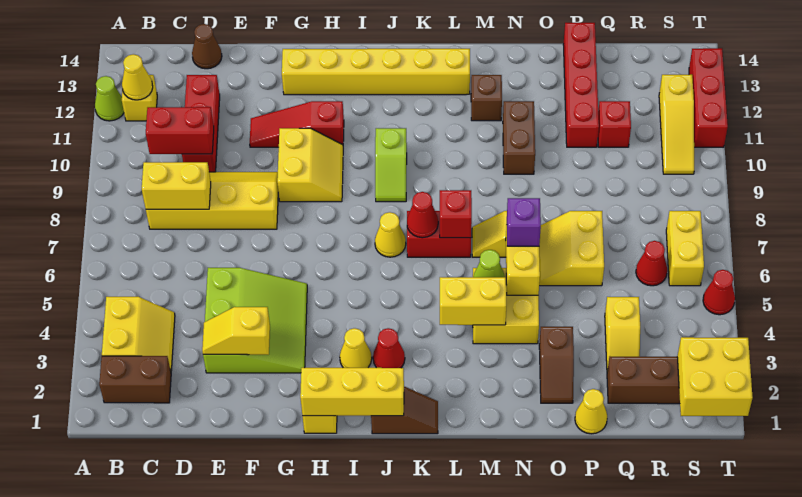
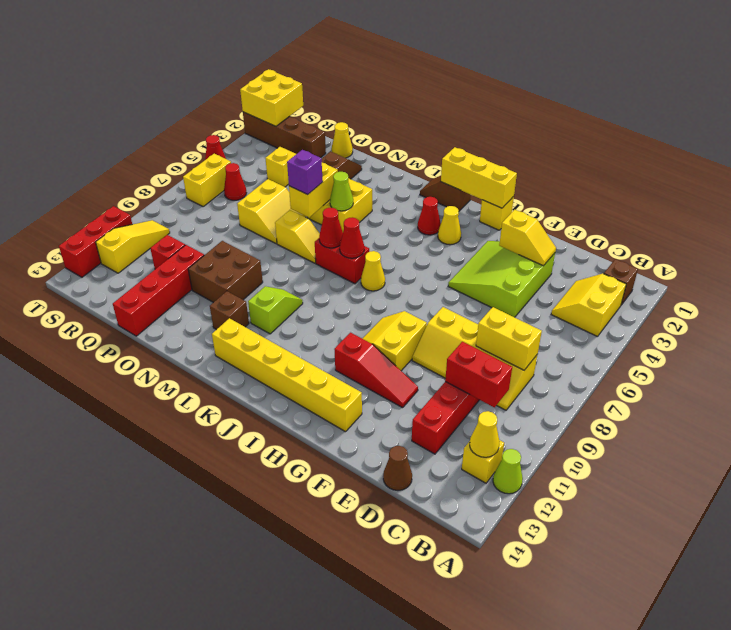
brown brick B2:C2 level 1 -> brown brick B2 level 1
lime slope J9:J10 level 1 top 10 -> lime slope L10:L11 level 1 top 11
yellow brick L4:M4 level 2 -> none
red brick L7 level 2 -> red cone L7 level 2
brown brick N10:N11 level 1 -> brown brick N10:O11 level 1

